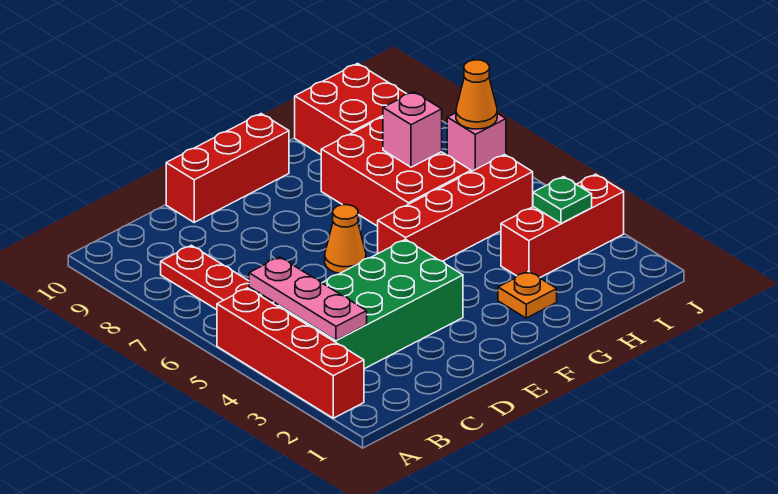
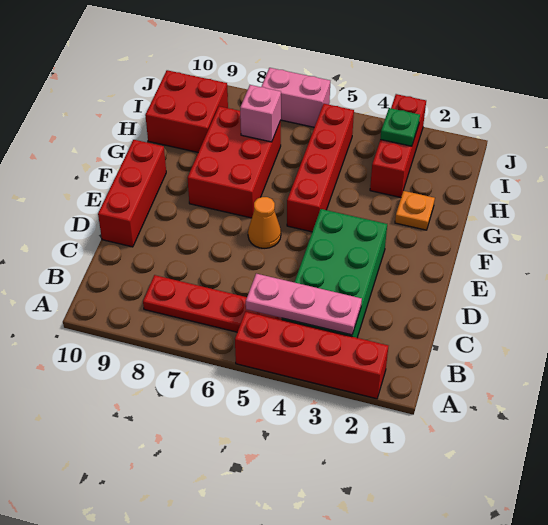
red brick G6:H8 level 1 -> red brick F7:H8 level 1
pink brick J7 level 1 -> pink brick J6:J7 level 1
orange cone J7 level 2 -> none

